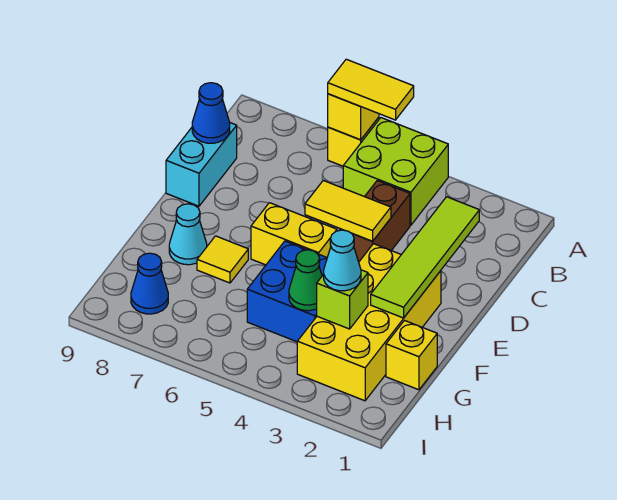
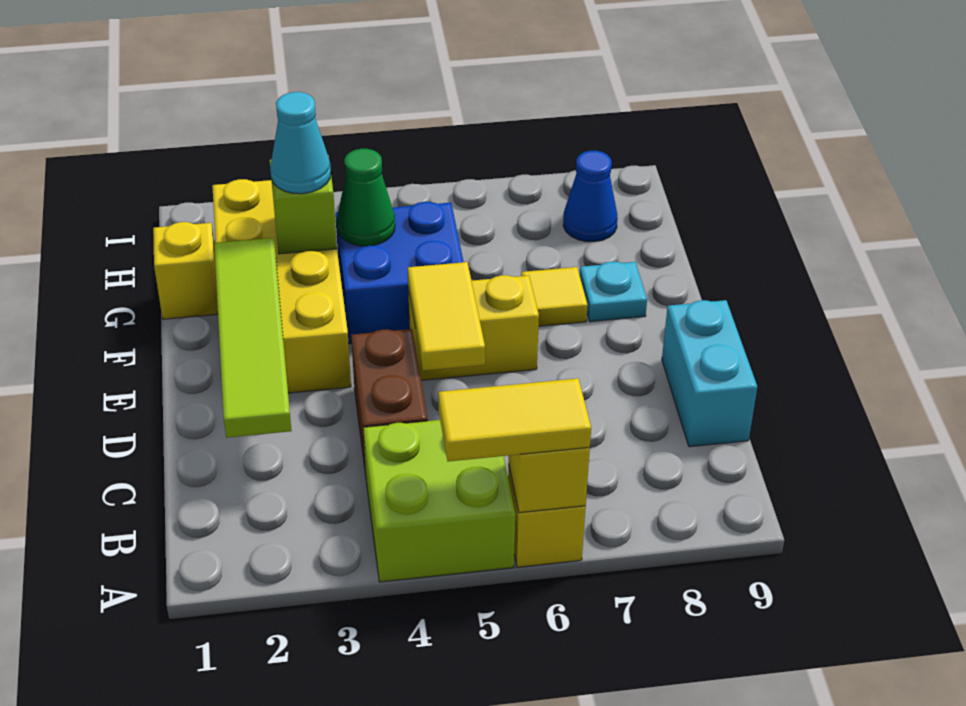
blue cone C9 level 2 -> none
yellow tile D4:D5 level 2 -> yellow tile D5:E5 level 2
cyan cone F8 level 1 -> cyan plate F8 level 1

